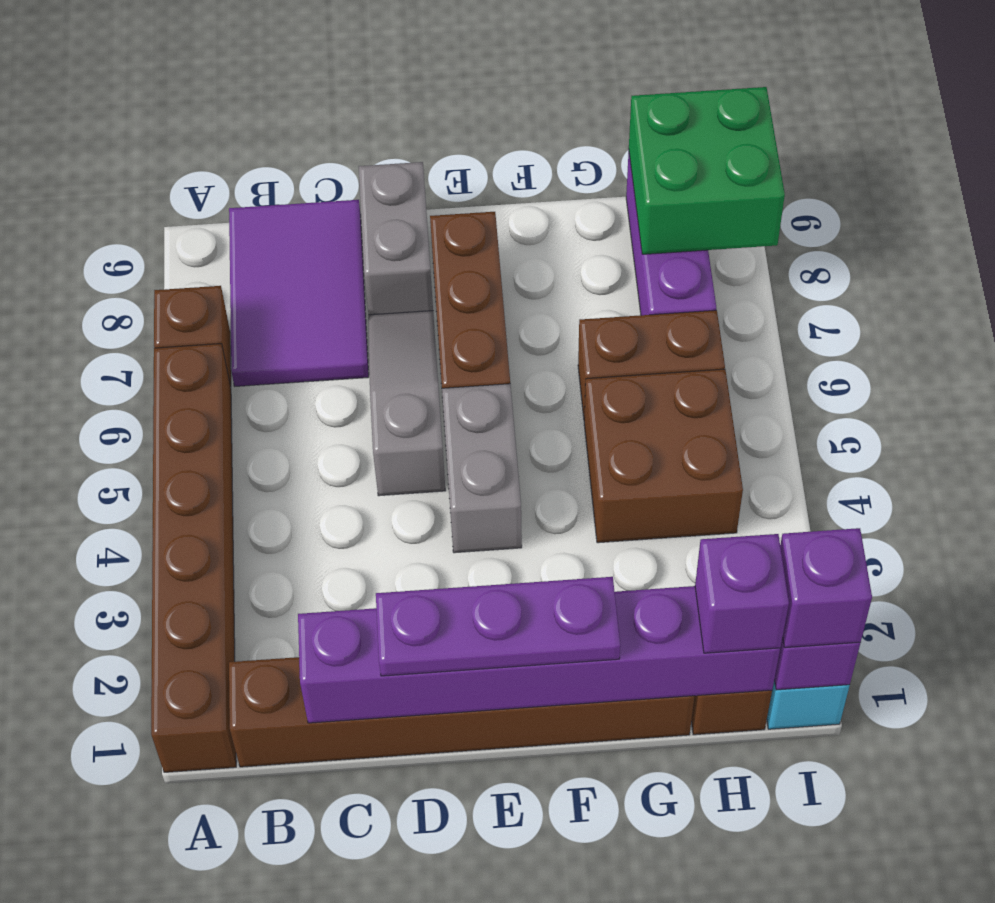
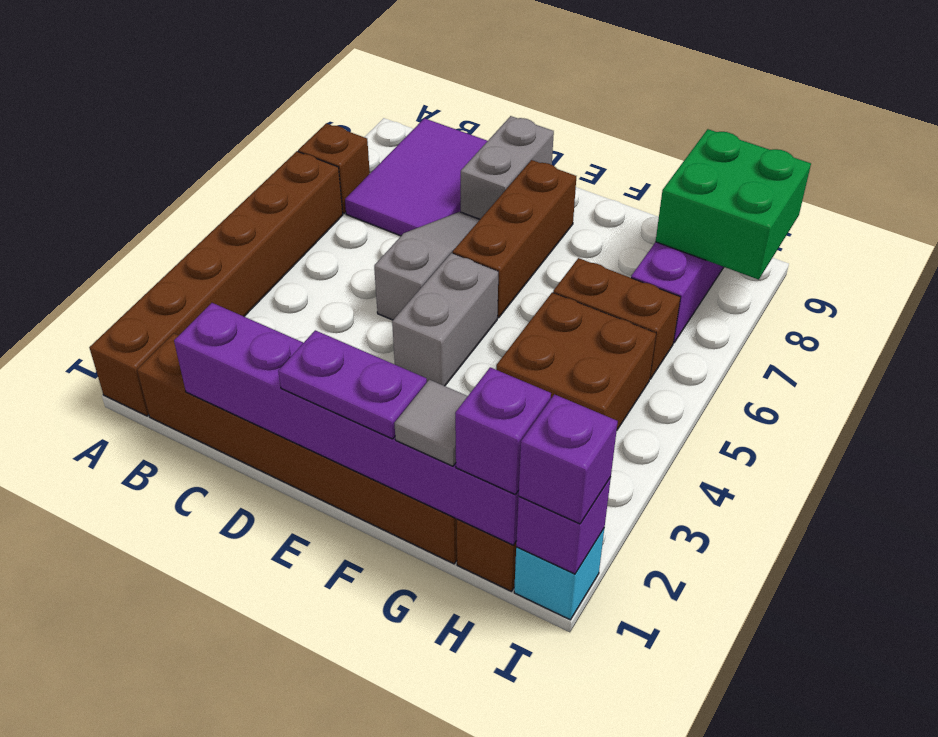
purple plate D1:F1 level 3 -> purple plate E1:F1 level 3
none -> grey tile G1 level 3

